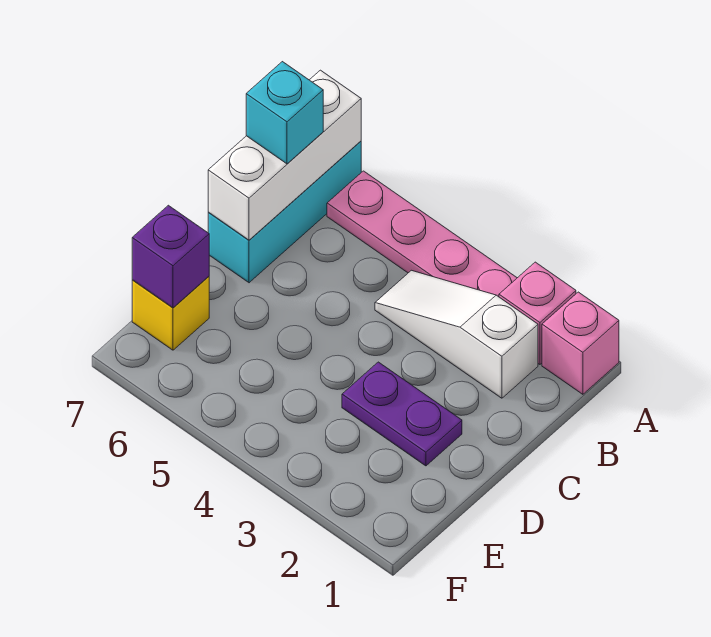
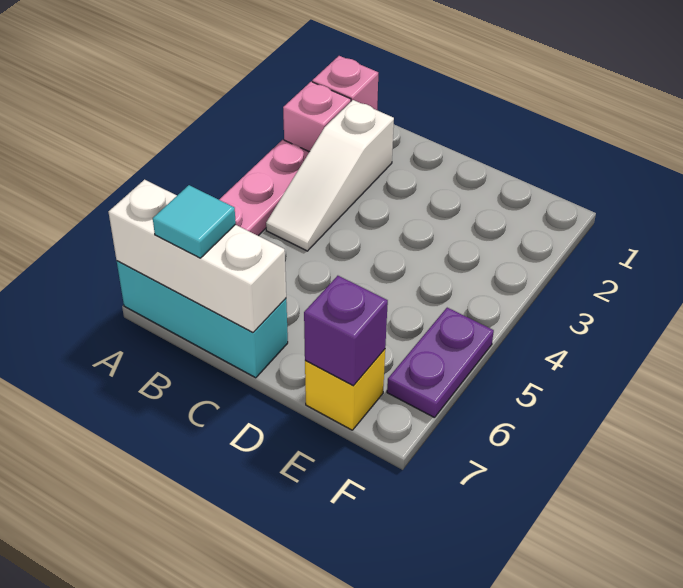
cyan brick B7 level 3 -> cyan tile B7 level 3
purple plate D2:D3 level 1 -> purple plate F5:F6 level 1

